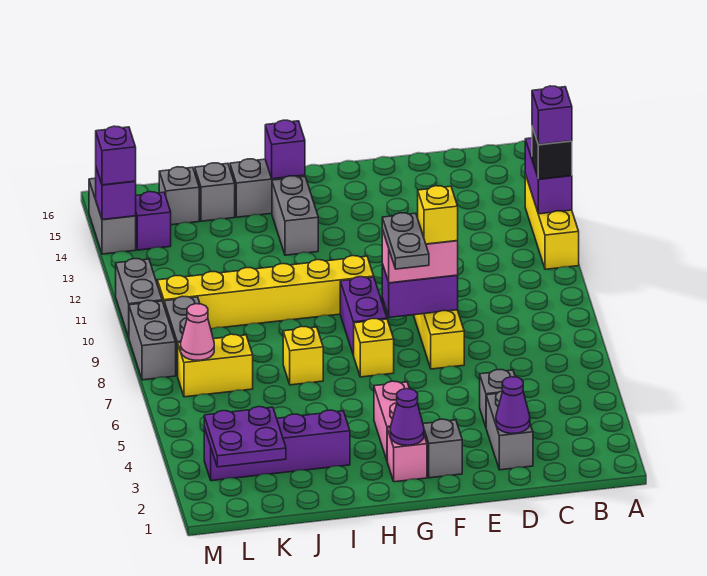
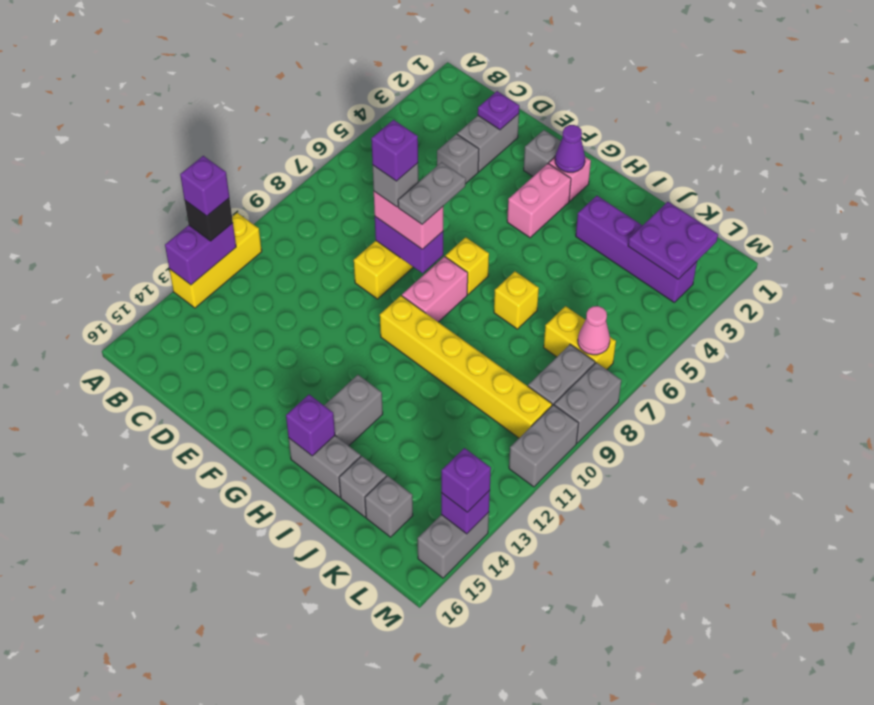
purple cone D2 level 2 -> purple plate D2 level 2
yellow brick E8 level 4 -> grey brick E8 level 4
purple brick G8:G9 level 1 -> pink brick G8:G9 level 1
purple brick L14 level 1 -> purple brick E8 level 5

